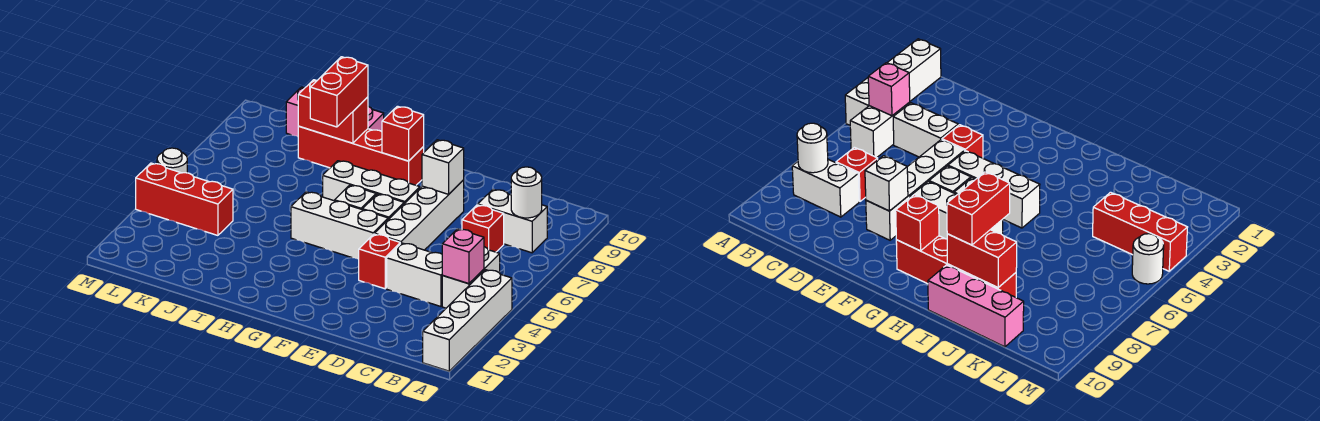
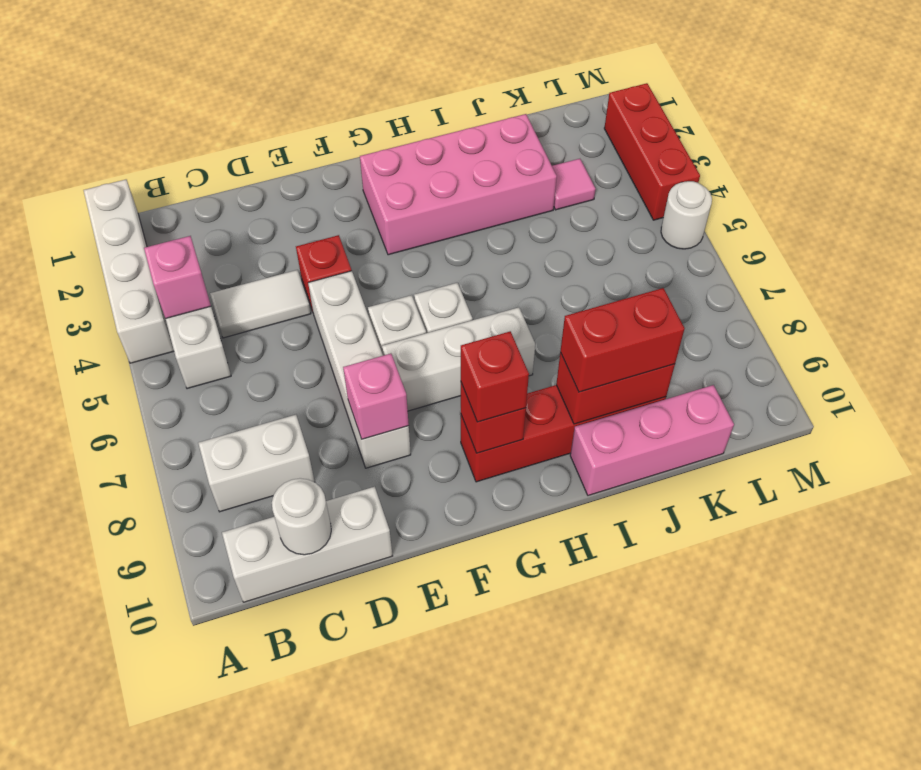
white round brick B8 level 2 -> white round brick C10 level 2
white brick C4:D4 level 1 -> white tile C4:D4 level 1
red brick C7 level 1 -> red brick G9 level 3
white brick E8 level 2 -> pink brick E8 level 2
white brick F5:H5 level 1 -> white brick B10:D10 level 1
none -> pink brick G2:J3 level 1
red brick I8:I9 level 3 -> red brick I9:J9 level 3
none -> pink tile K3 level 1
red brick K4:M4 level 1 -> red brick M2:M4 level 1

